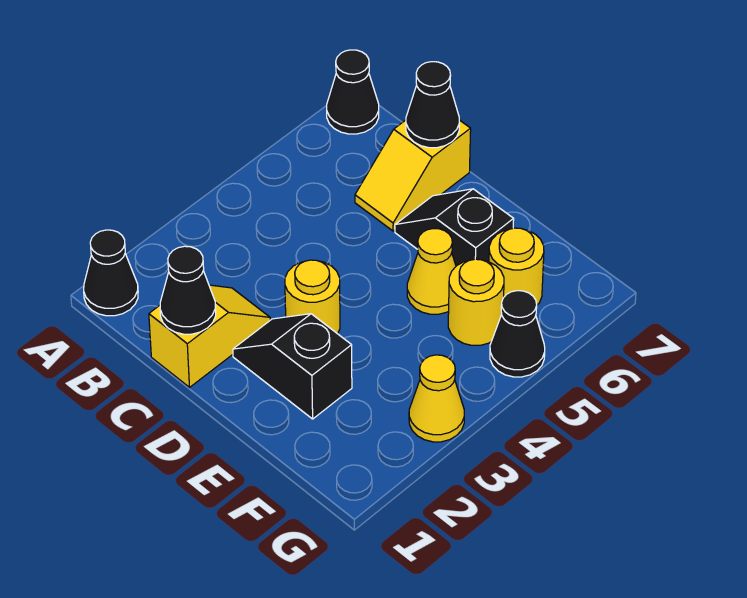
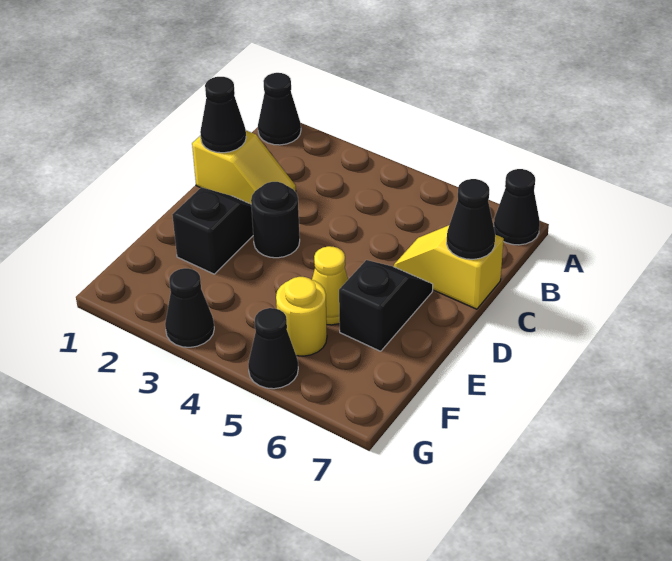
yellow round brick D3 level 1 -> black round brick D3 level 1
yellow round brick F6 level 1 -> none
yellow cone G3 level 1 -> black cone G3 level 1

